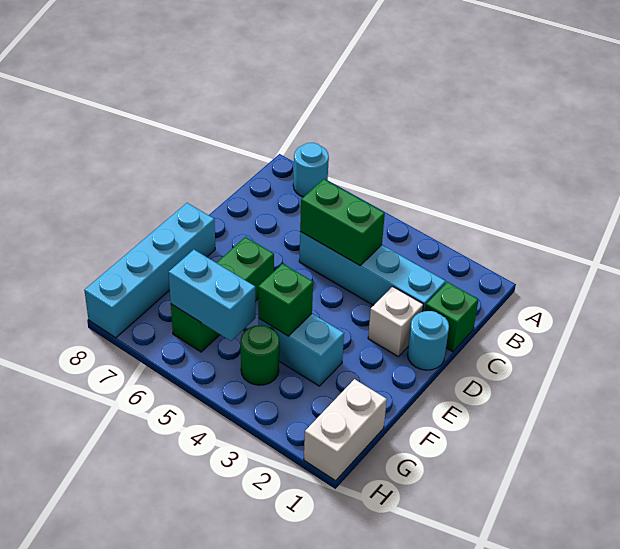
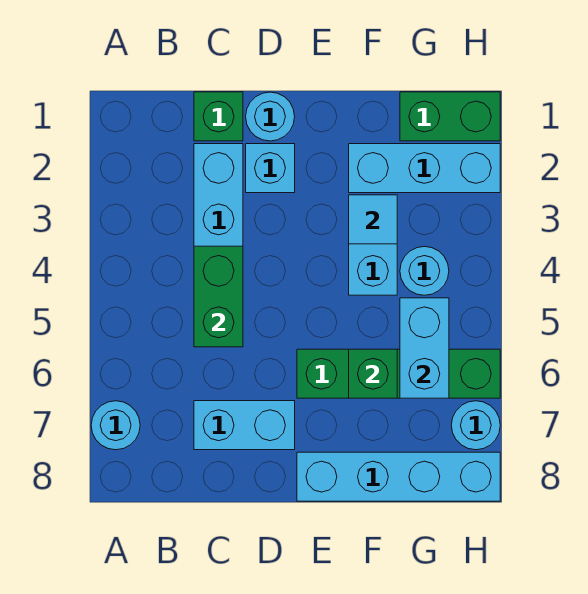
none -> cyan brick C7:D7 level 1
white brick D2 level 1 -> cyan brick D2 level 1
green brick E6:G6 level 1 -> green brick E6:H6 level 1
none -> cyan brick F2:H2 level 1
none -> cyan tile F3 level 2
green brick F4 level 2 -> green brick F6 level 2
white brick G1:H1 level 1 -> green brick G1:H1 level 1
green round brick G4 level 1 -> cyan round brick G4 level 1
none -> cyan round brick H7 level 1

